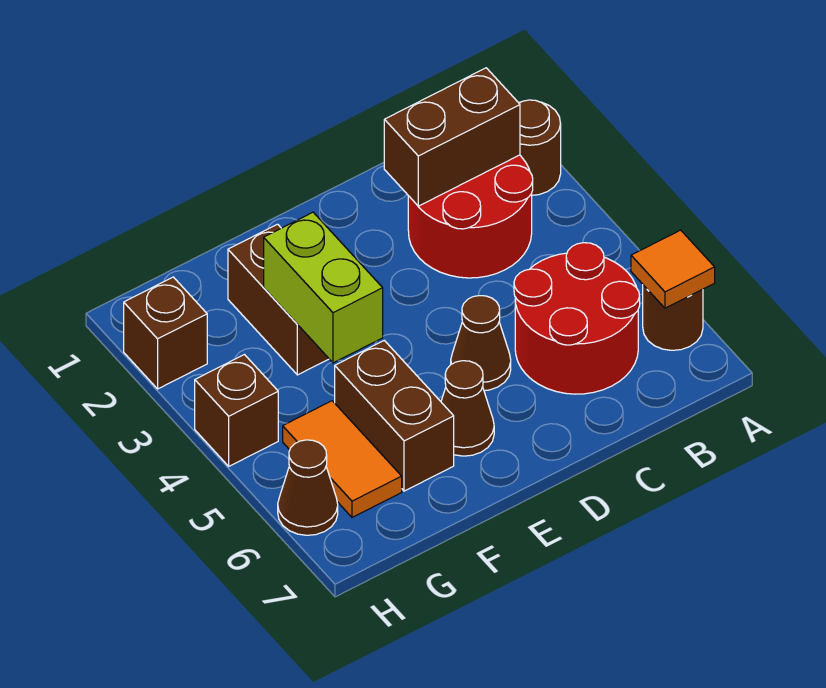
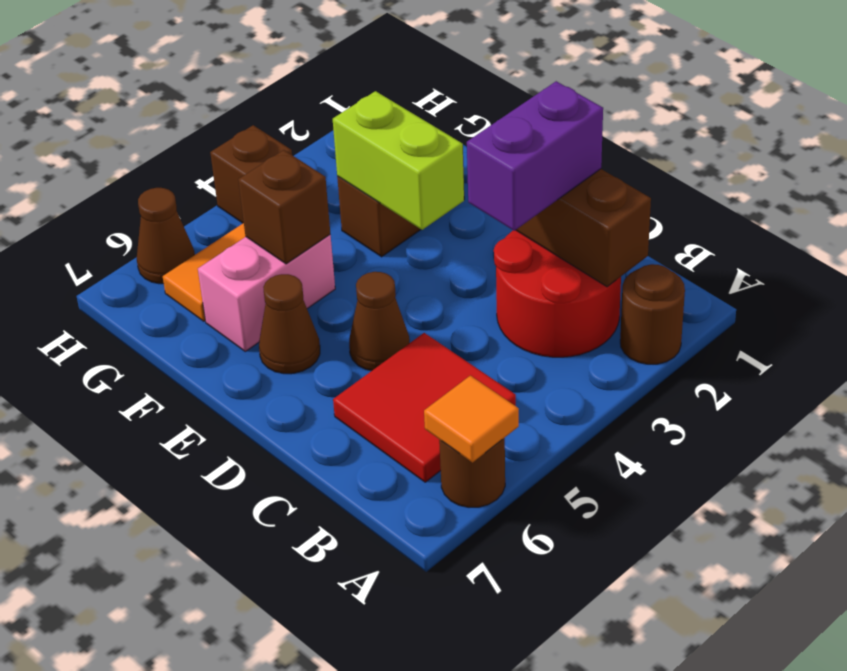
red round brick B5:C6 level 1 -> red tile B5:C6 level 1
none -> purple brick C2:C3 level 3
lime brick F3:F4 level 2 -> lime brick E3:F3 level 2
brown brick F5:F6 level 1 -> pink brick F5:F6 level 1
brown brick H2 level 1 -> brown brick F5 level 2

